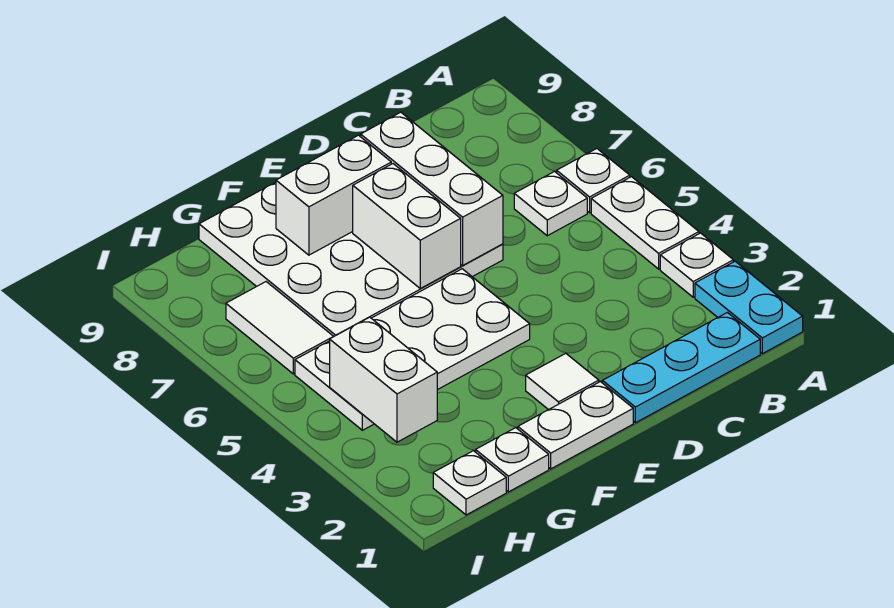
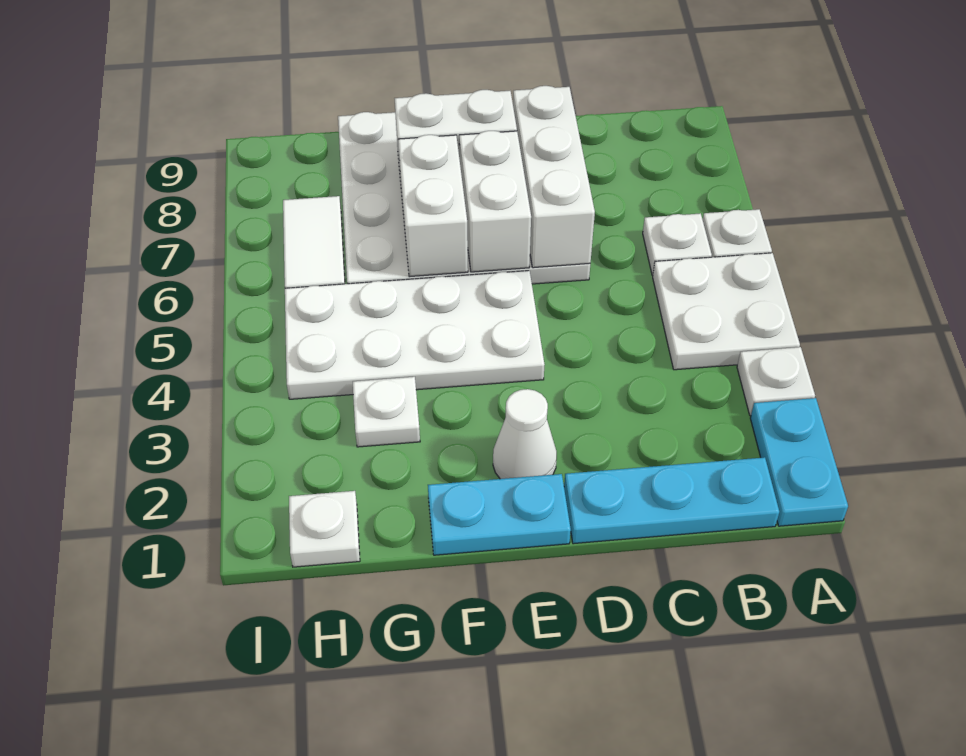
white plate A4:A5 level 1 -> white plate A4:B5 level 1
white plate E1:F1 level 1 -> cyan plate E1:F1 level 1
white tile E2 level 1 -> white cone E2 level 1
white plate G1 level 1 -> white plate G3 level 1
white brick H3:H4 level 2 -> white brick F6:F7 level 2

